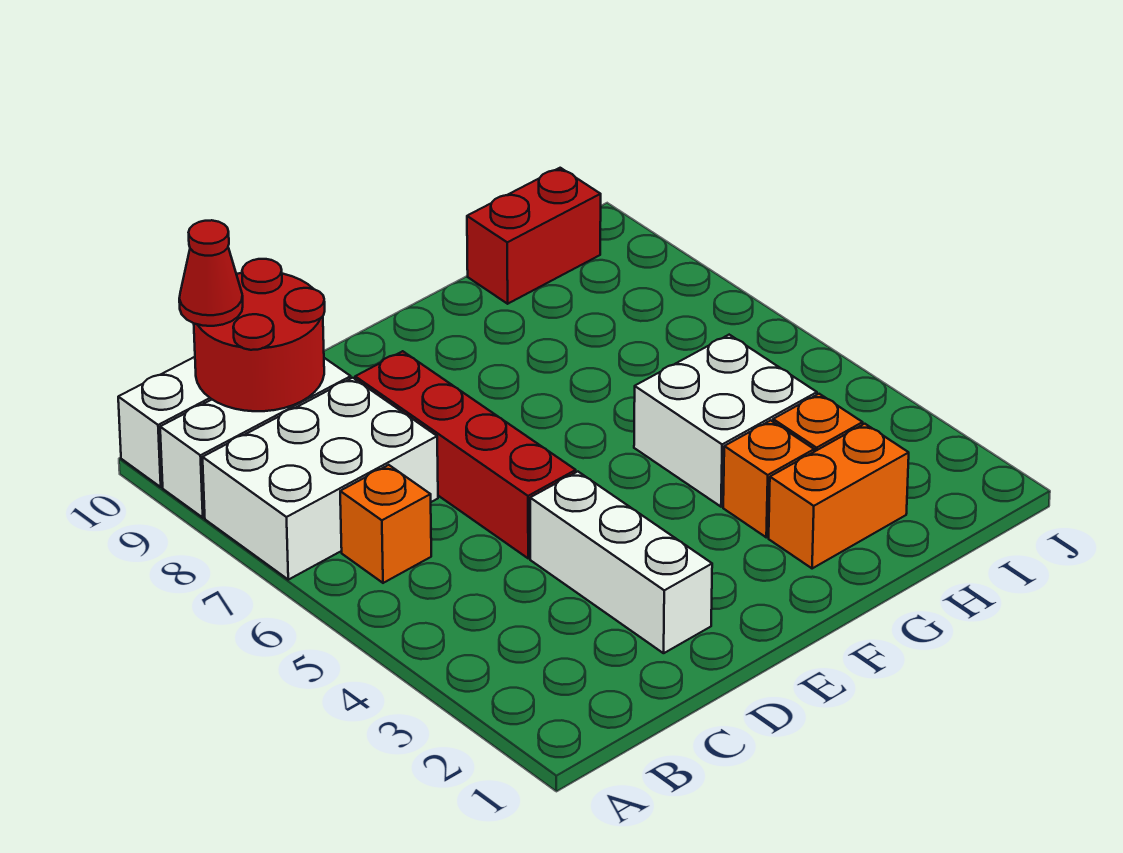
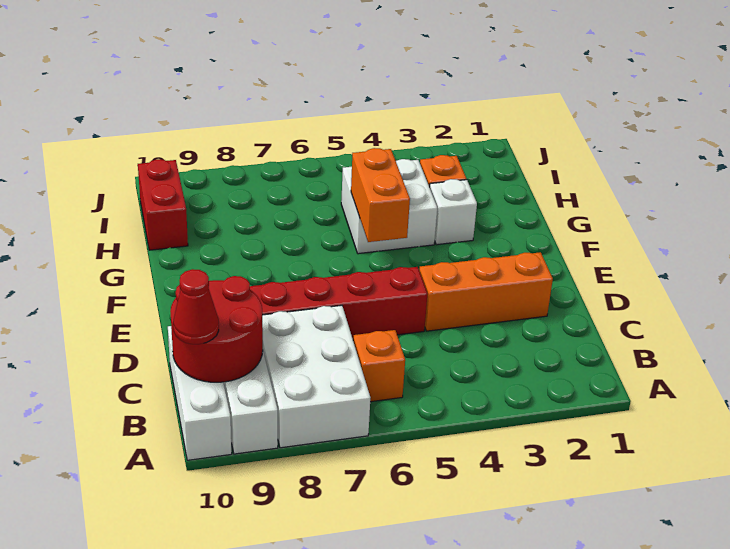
white brick D2:D4 level 1 -> orange brick D2:D4 level 1
orange brick G2:H2 level 1 -> orange brick F5:G5 level 2
orange brick G3 level 1 -> white brick G3 level 1

